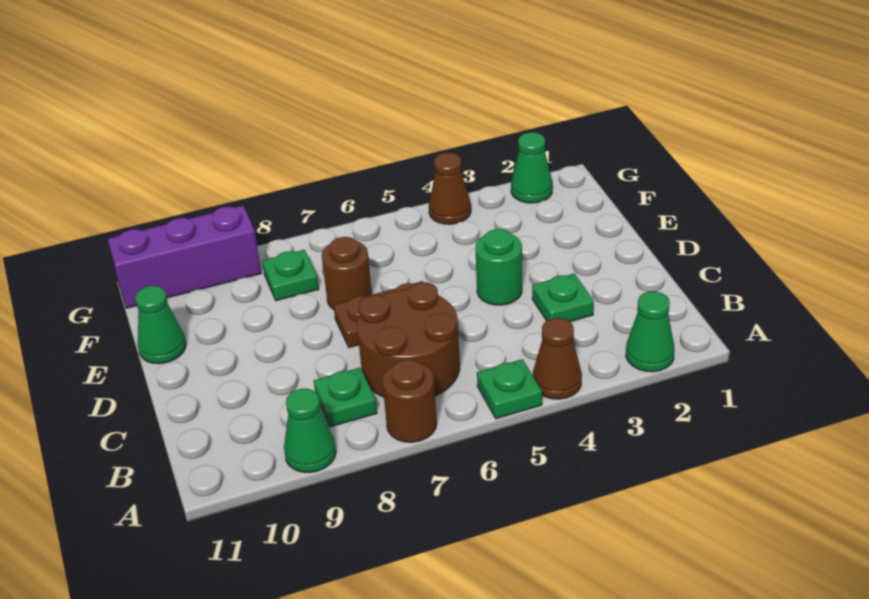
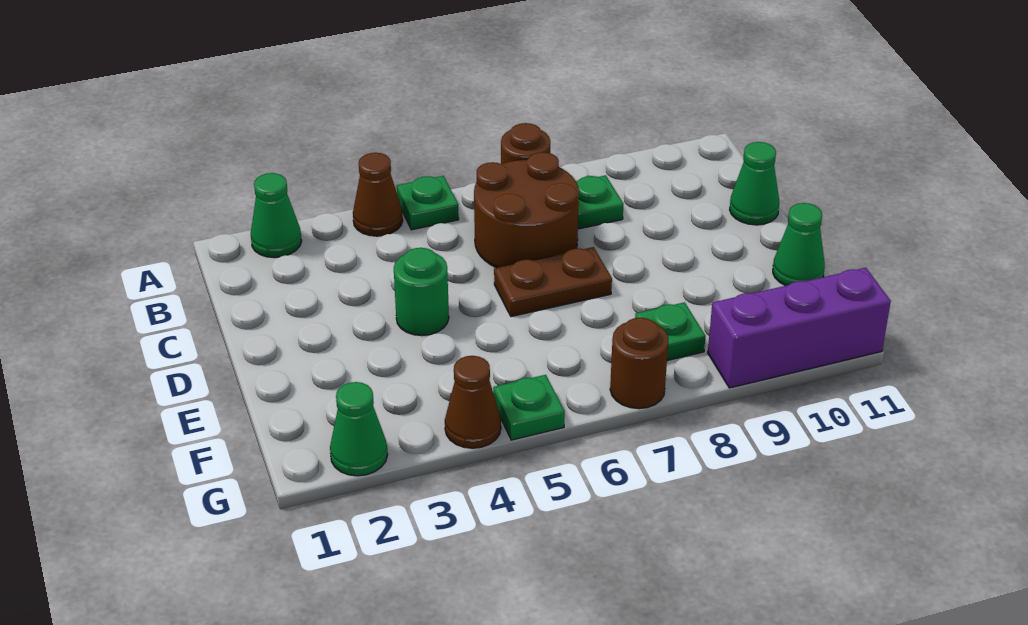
green cone A9 level 1 -> green cone C11 level 1
green plate C3 level 1 -> green plate G5 level 1
brown round brick E7 level 1 -> brown round brick G7 level 1

